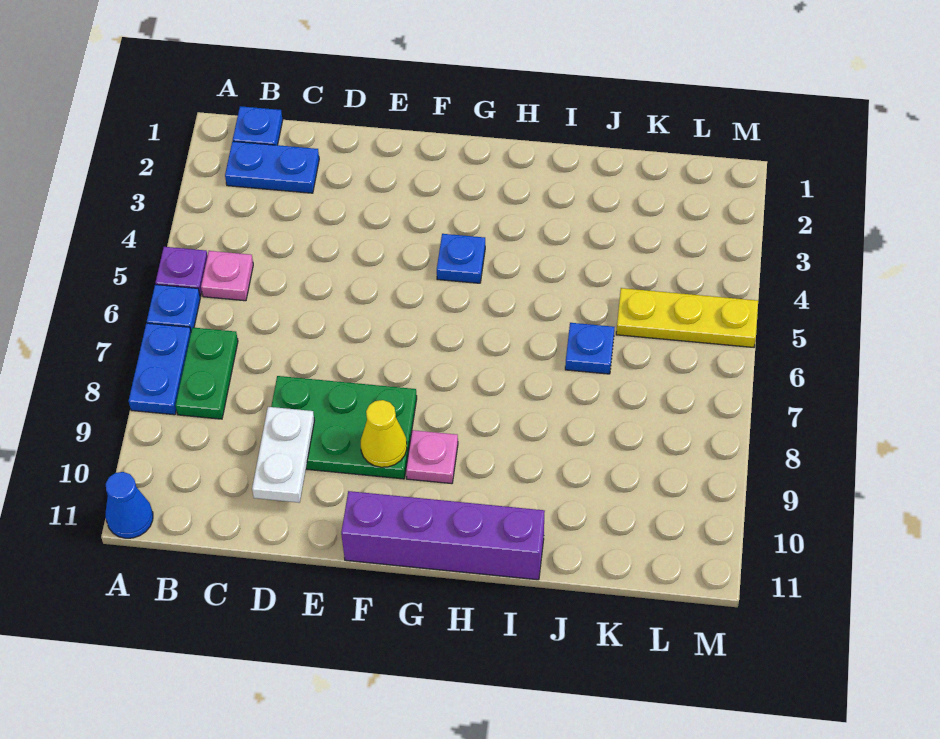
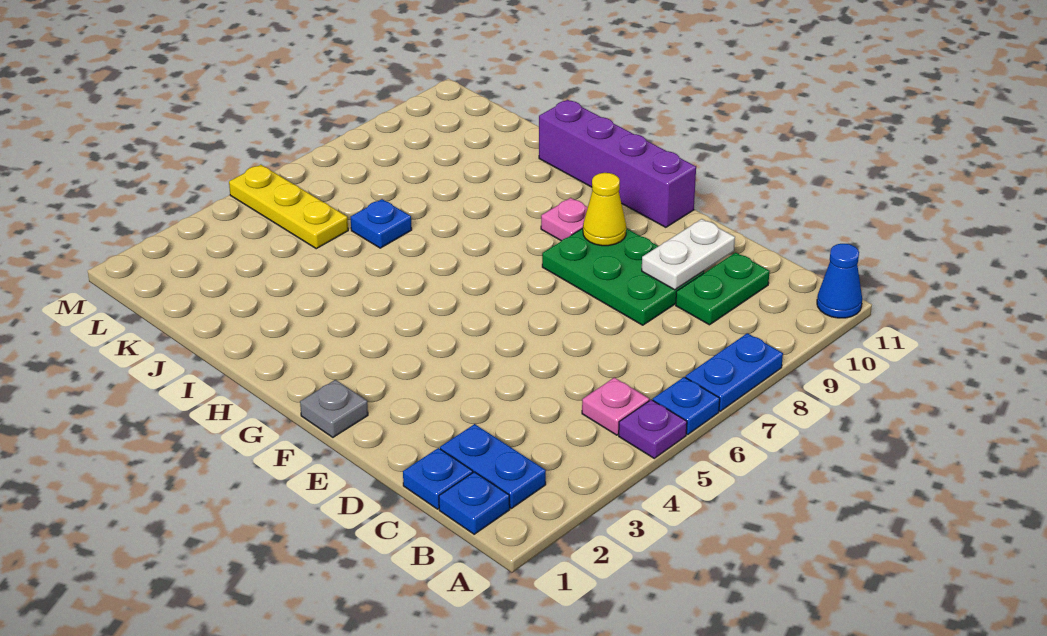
green plate B7:B8 level 1 -> green plate C9:C10 level 1
none -> grey plate F1 level 1
blue plate G4 level 1 -> blue plate C1 level 1

